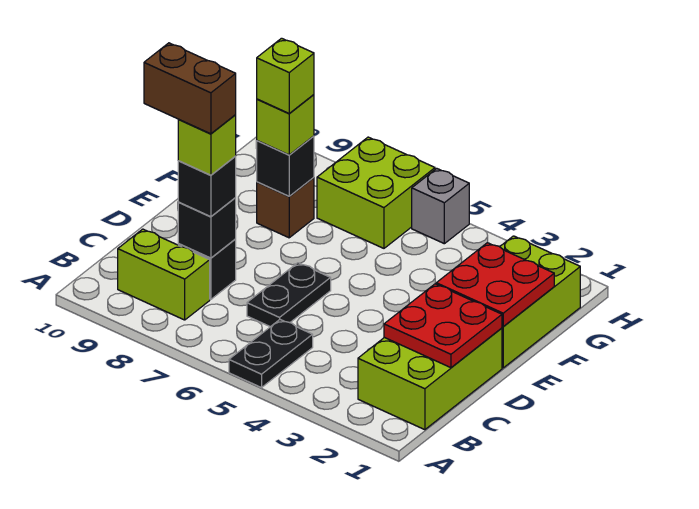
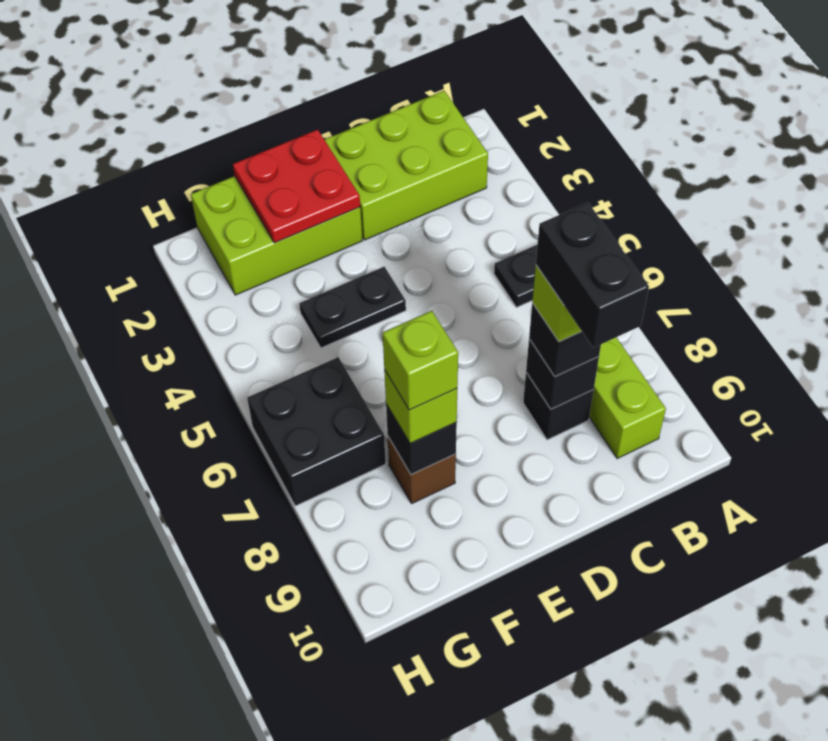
red plate C1:D2 level 2 -> none
black plate C6:D6 level 1 -> black plate E4:F4 level 1
brown brick C8:C9 level 5 -> black brick C8:C9 level 5
lime brick G6:H7 level 1 -> black brick G6:H7 level 1
grey brick H5 level 1 -> none

